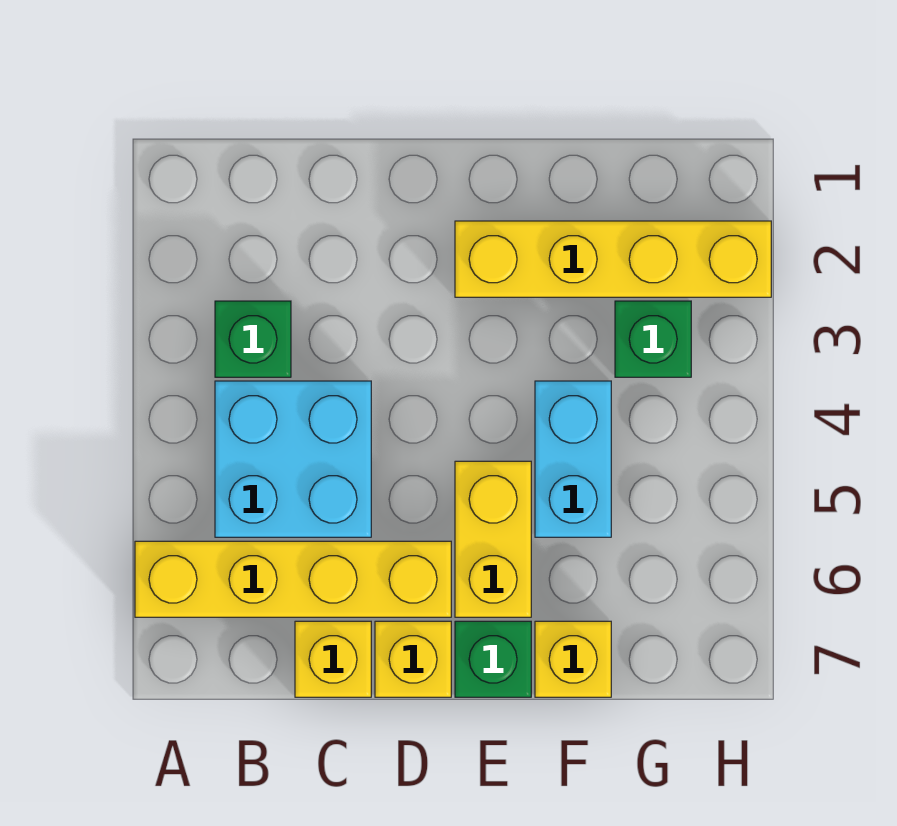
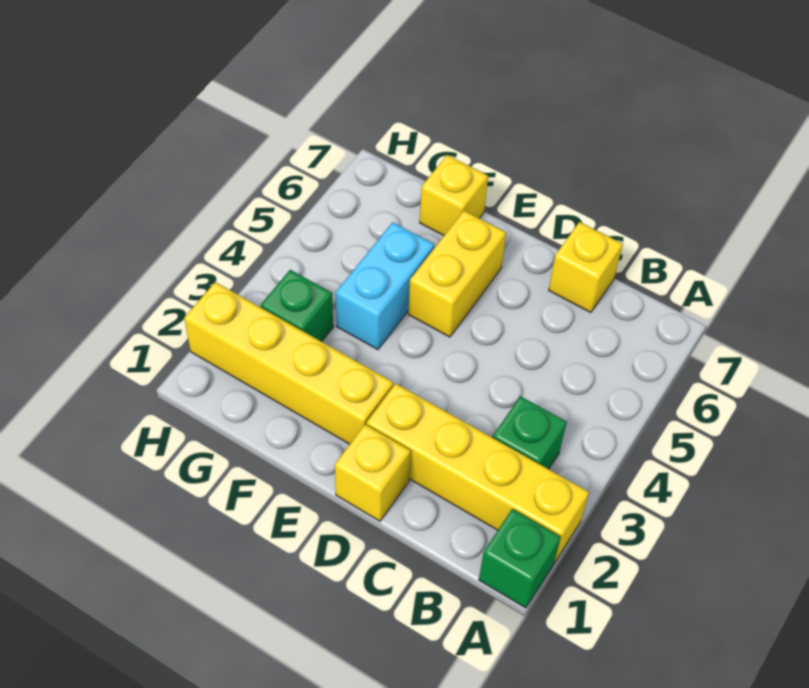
yellow brick A6:D6 level 1 -> yellow brick A2:D2 level 1
cyan brick B4:C5 level 1 -> none
yellow brick D7 level 1 -> yellow brick D1 level 1
green brick E7 level 1 -> green brick A1 level 1

